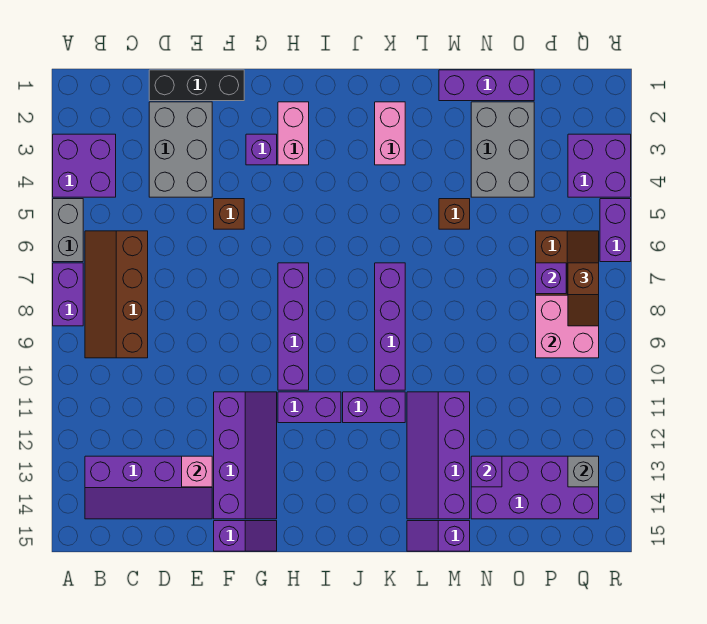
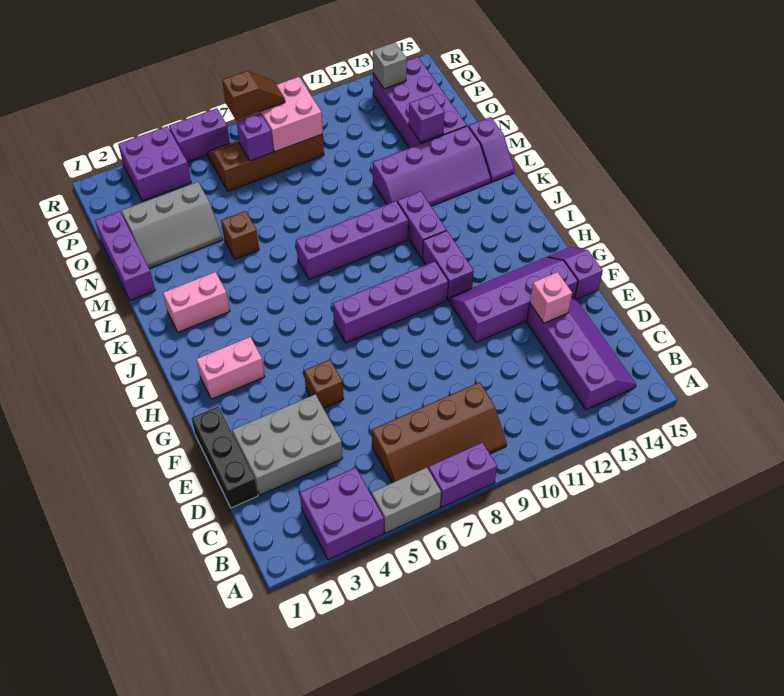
purple brick G3 level 1 -> none
grey brick N2:O4 level 1 -> grey slope N2:O4 level 1 top O

